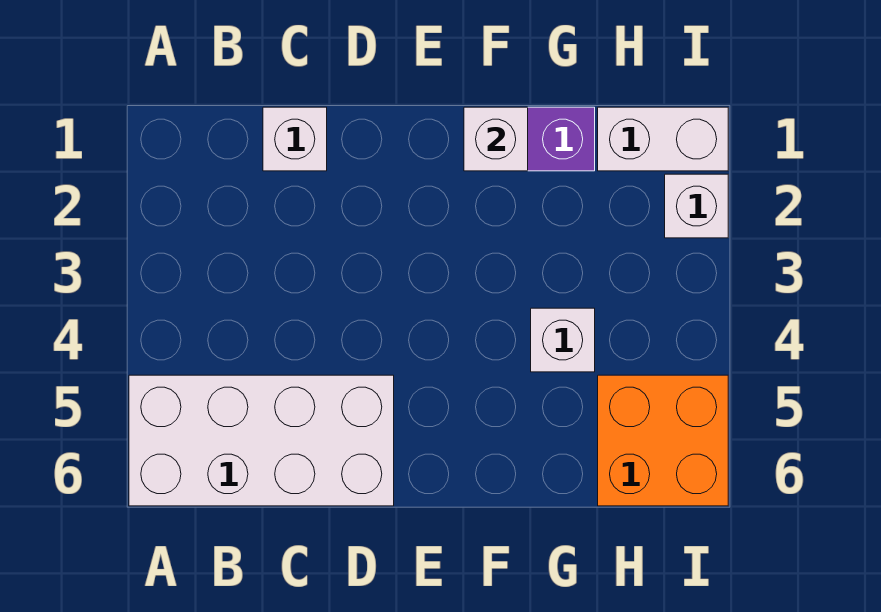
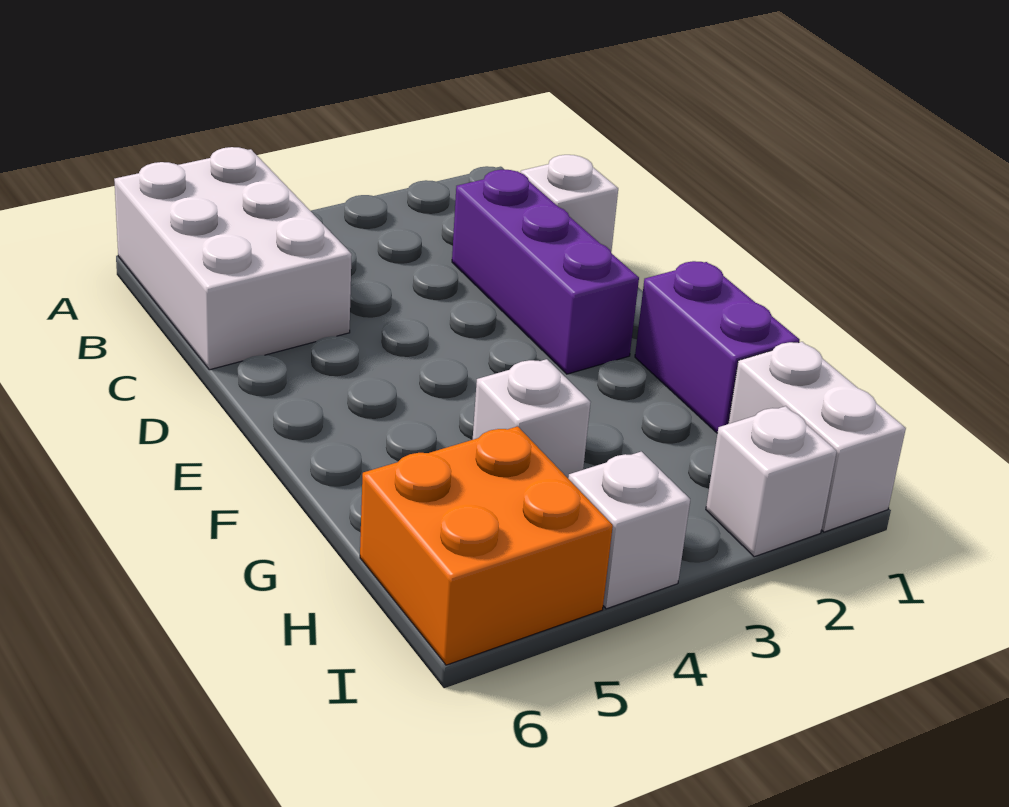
white brick A5:D6 level 1 -> white brick A5:C6 level 1
none -> purple brick C2:E2 level 1
white brick F1 level 2 -> white brick I4 level 1

